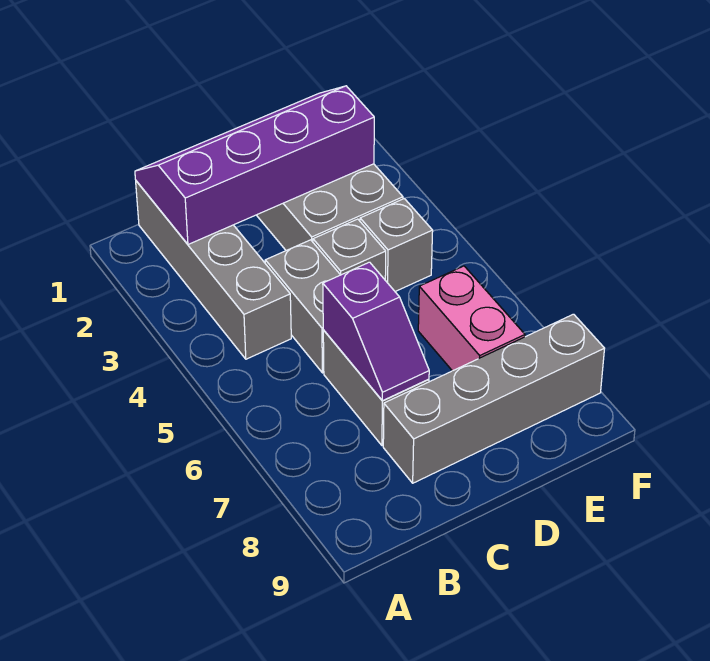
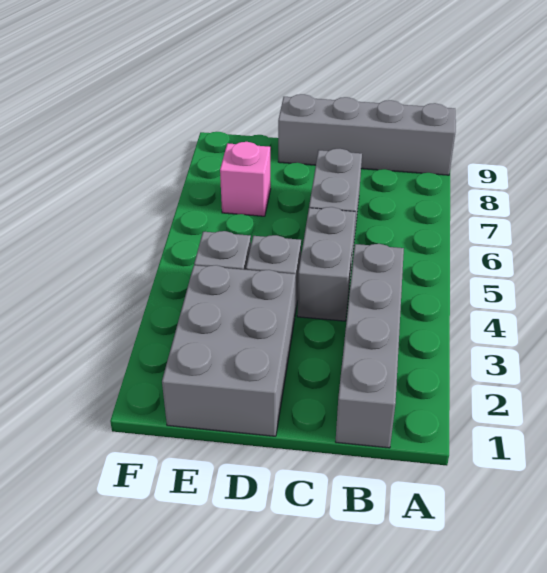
purple slope B1:E2 level 2 top 2 -> none
purple slope C6:C7 level 2 top 6 -> none
grey brick C8:F8 level 1 -> grey brick A9:D9 level 1
pink brick E6:E7 level 1 -> pink brick E7 level 1

